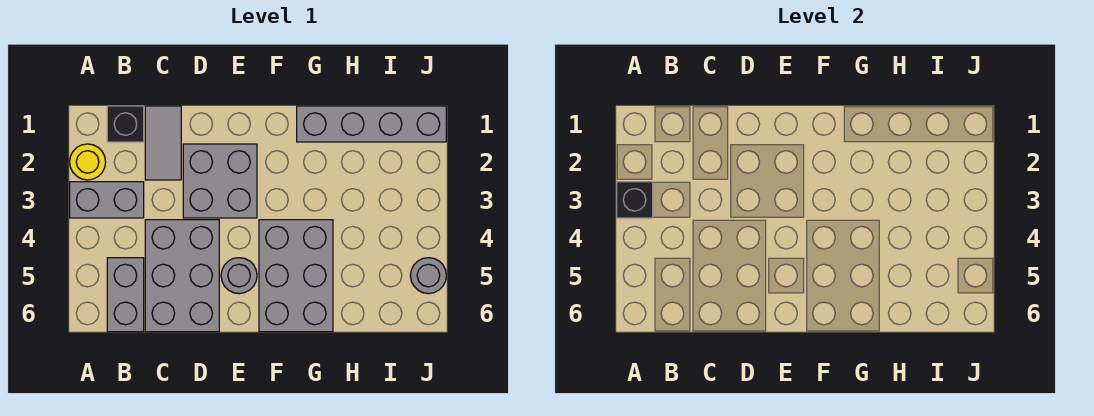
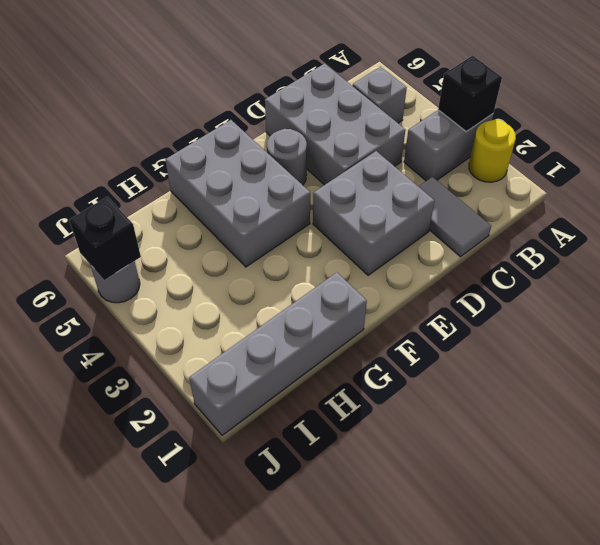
black brick B1 level 1 -> black brick J5 level 2
grey brick B5:B6 level 1 -> grey brick B5 level 1

